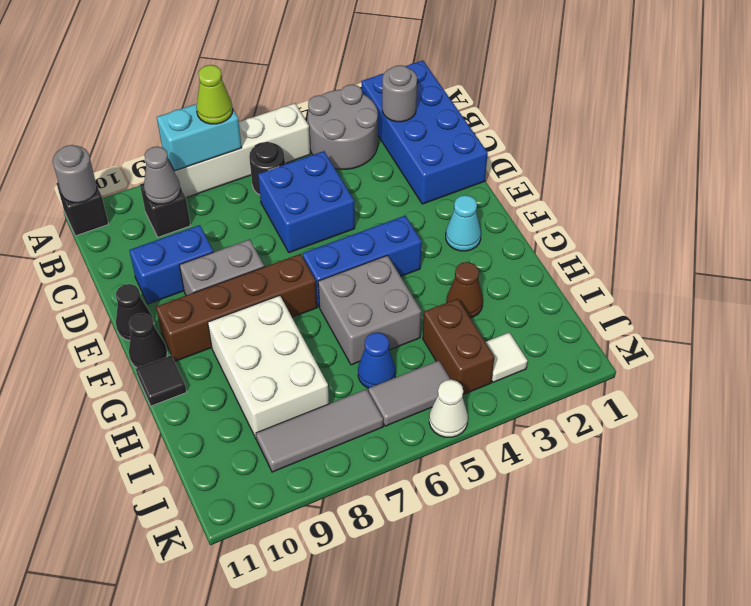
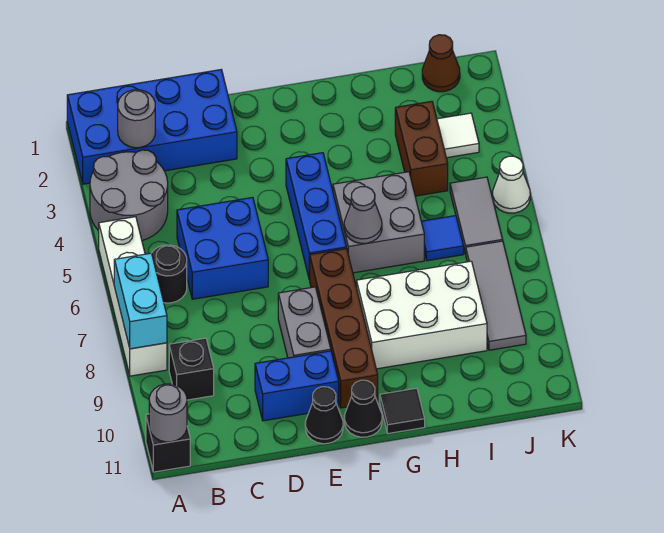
lime cone A7 level 3 -> none
grey cone B9 level 2 -> grey cone G6 level 2
blue brick D9:D10 level 1 -> blue brick D10:E10 level 1
cyan cone F2 level 1 -> none
brown cone H3 level 1 -> brown cone J1 level 1
brown brick I4:J4 level 1 -> brown brick I3:I4 level 1
blue cone I6 level 1 -> blue tile I6 level 1

